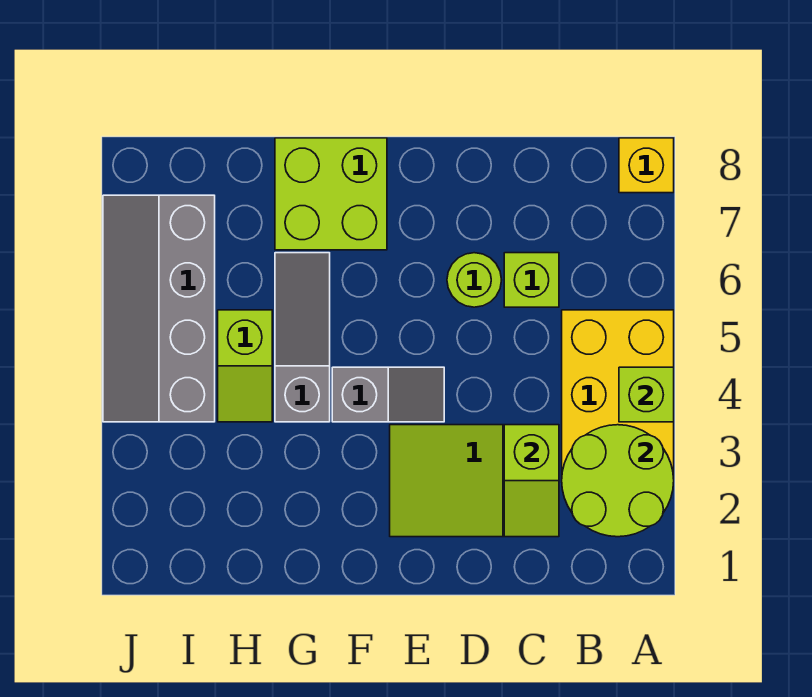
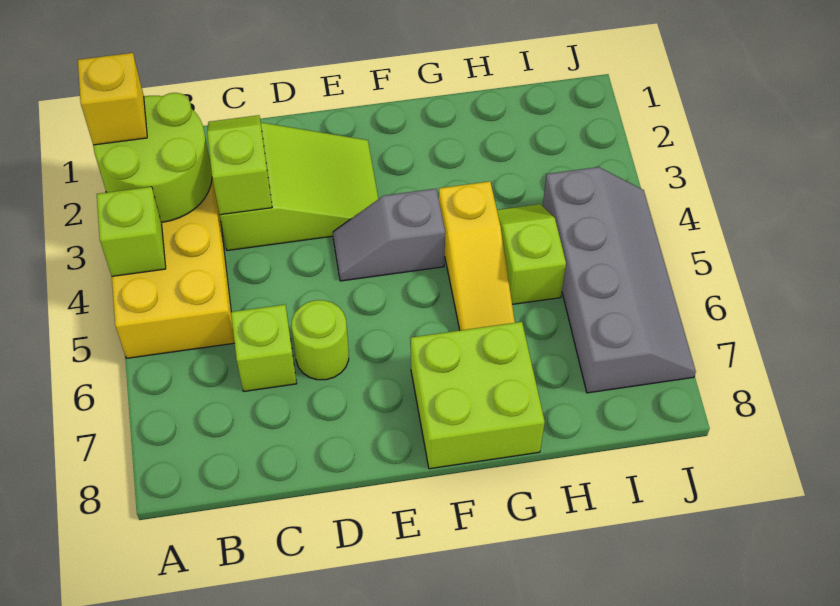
yellow brick A8 level 1 -> yellow brick A2 level 3
grey slope G4:G6 level 1 top 4 -> yellow slope G4:G6 level 1 top 4

